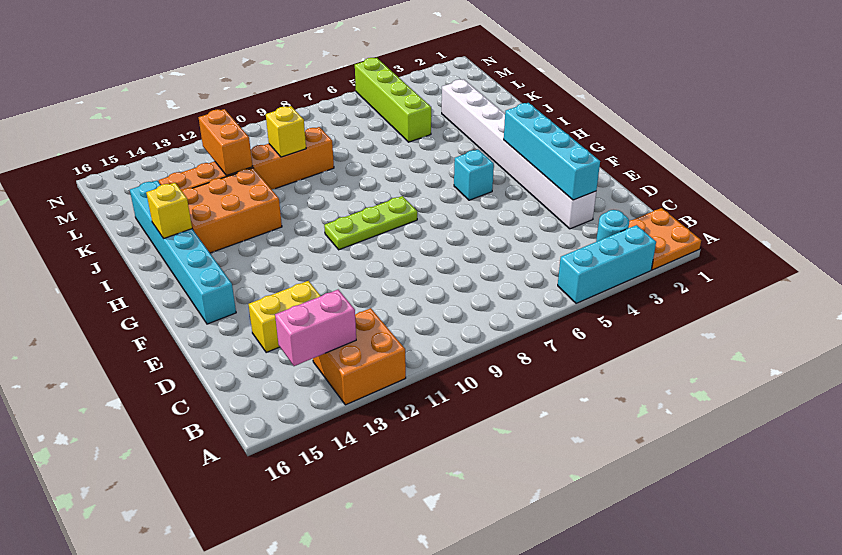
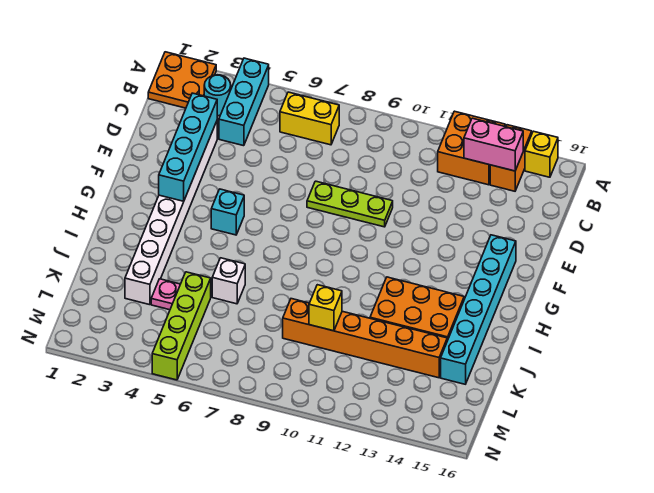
cyan brick A3:A5 level 1 -> cyan brick A4:C4 level 1
yellow brick D13:D14 level 1 -> yellow brick B6:B7 level 1
lime plate G8:G10 level 1 -> lime plate E8:E10 level 1
yellow brick I15 level 2 -> yellow brick A15 level 1
none -> white brick J6 level 1
none -> pink plate K4 level 1
orange brick K12:L12 level 2 -> orange brick A14:B14 level 1

